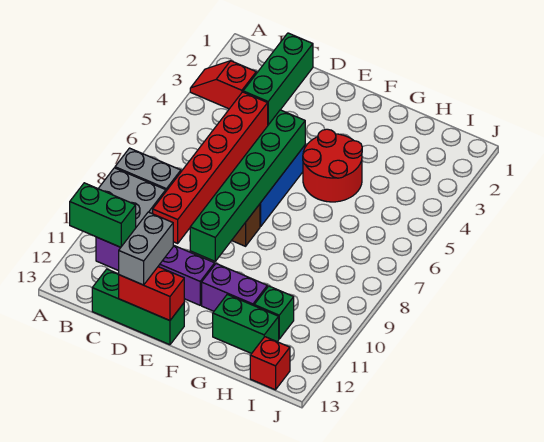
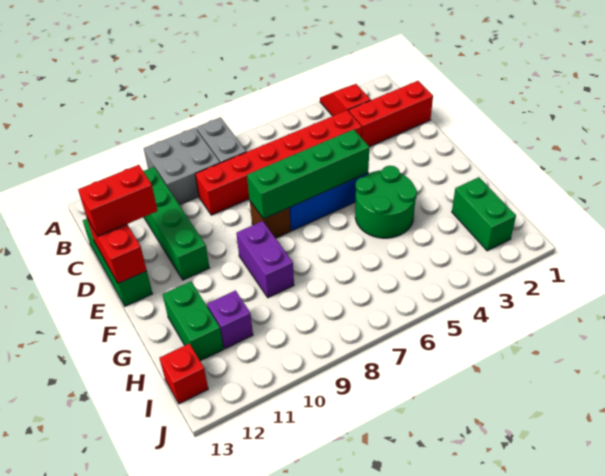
green brick A11:B11 level 2 -> green brick H2:I2 level 1
purple brick B11:E11 level 1 -> green brick B11:E11 level 1
green brick C1:C3 level 1 -> red brick C1:C3 level 1
grey brick D12:D13 level 3 -> red brick D12:D13 level 3
green brick E5:E10 level 2 -> green brick E5:E8 level 2
red round brick F4:G5 level 1 -> green round brick F4:G5 level 1
purple brick F11:G11 level 1 -> purple brick F9:G9 level 1
green brick H11 level 1 -> purple brick H11 level 1

